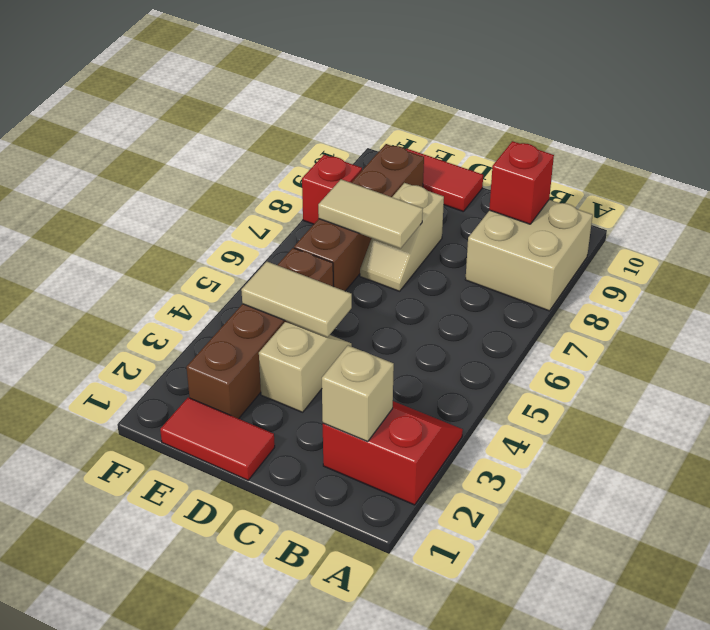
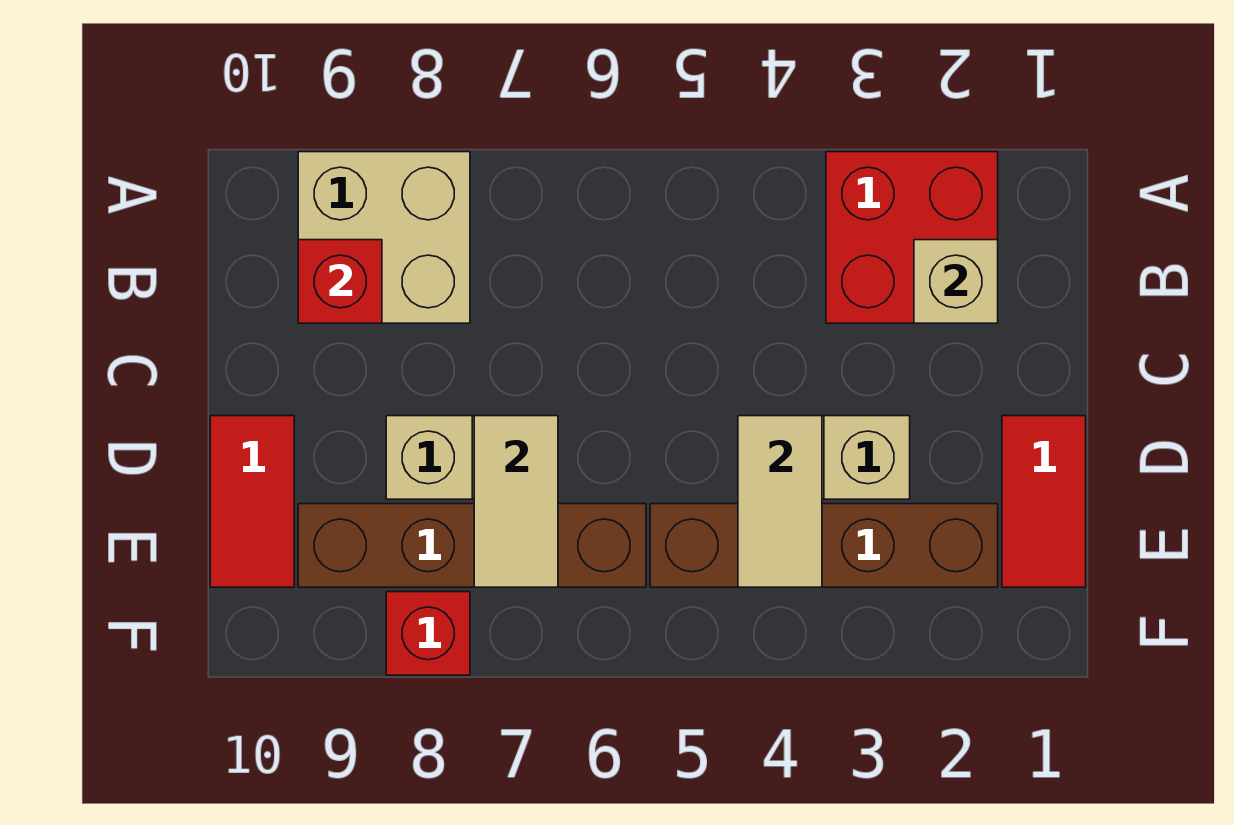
red slope A2:B3 level 1 top 2 -> red brick A2:B3 level 1

